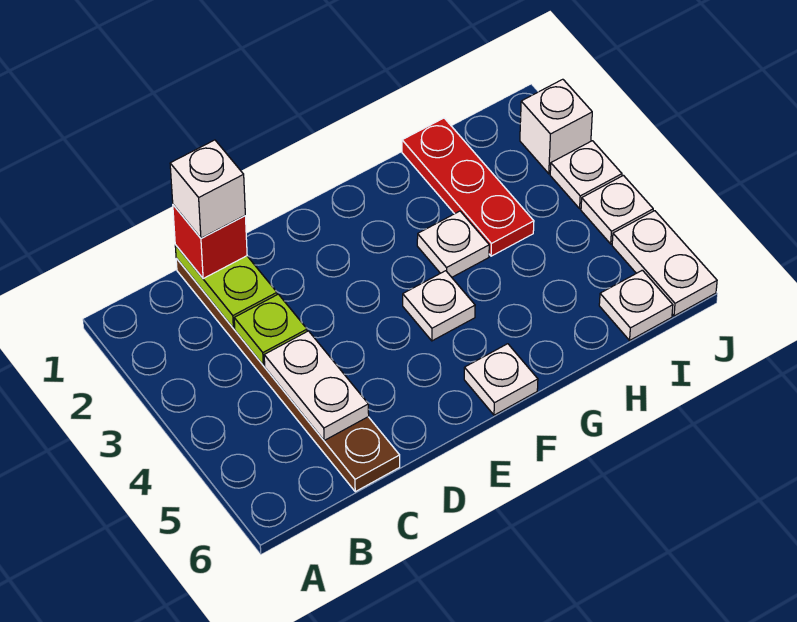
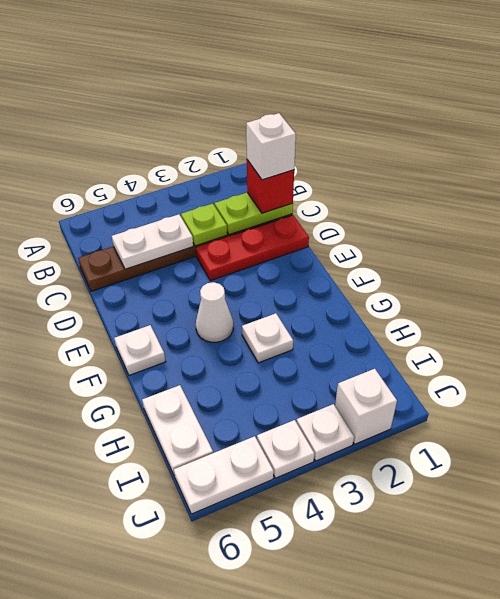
white plate F4 level 1 -> white cone F4 level 1
red plate H1:H3 level 1 -> red plate D1:D3 level 1
white plate I6 level 1 -> white plate H6:I6 level 1

